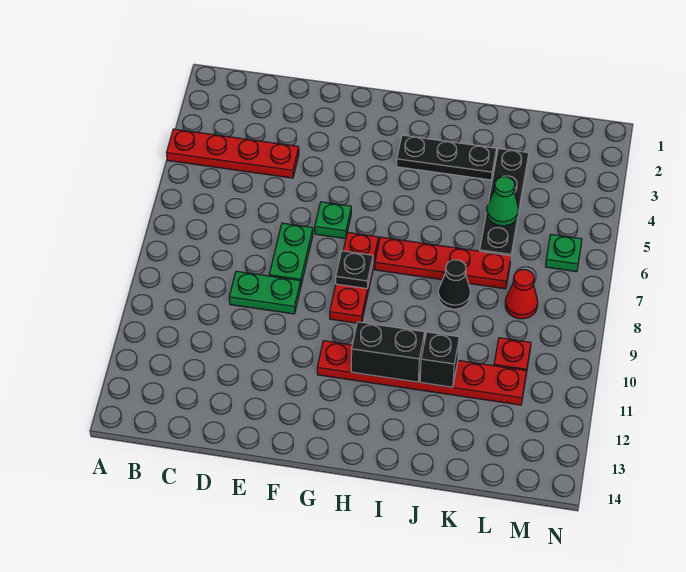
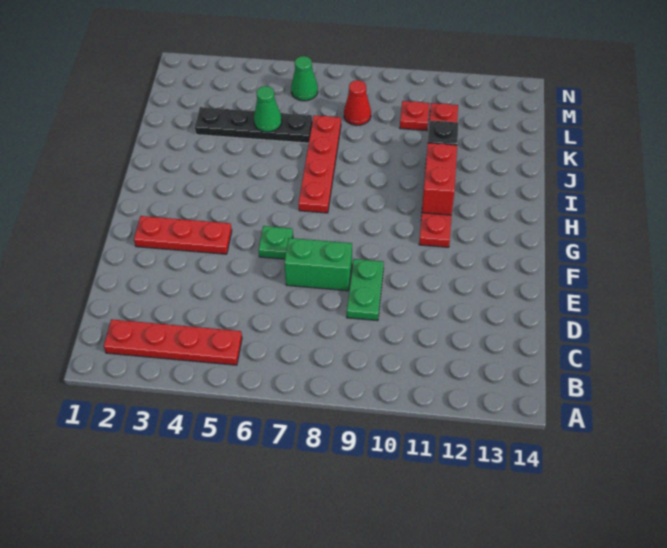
red plate A4:D4 level 1 -> red plate B2:B5 level 1
green plate E7:E8 level 1 -> green brick E7:E8 level 1
red plate G7:G9 level 1 -> red plate F2:F4 level 1
black plate G8 level 2 -> none
black plate H3:J3 level 1 -> none
black brick H11:I11 level 2 -> red brick H11:I11 level 2
black cone J8 level 1 -> none
green plate M6 level 1 -> green cone M6 level 1

